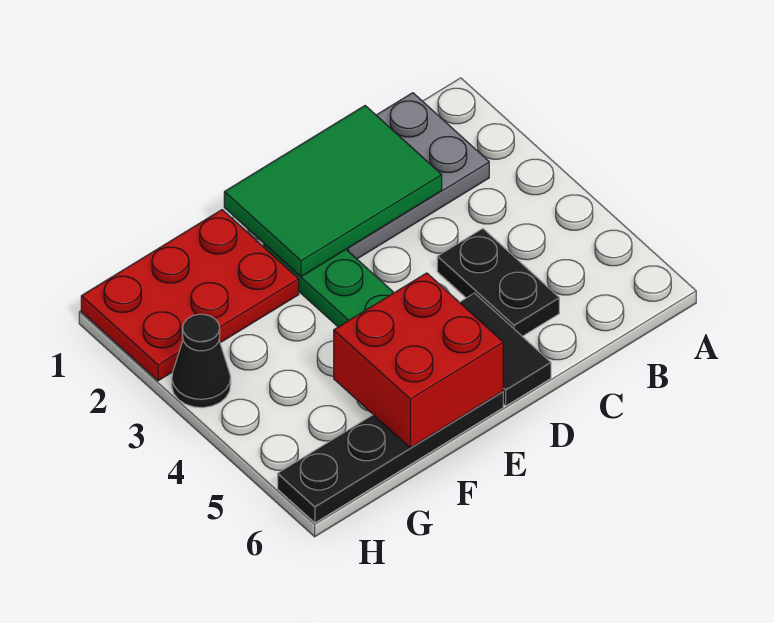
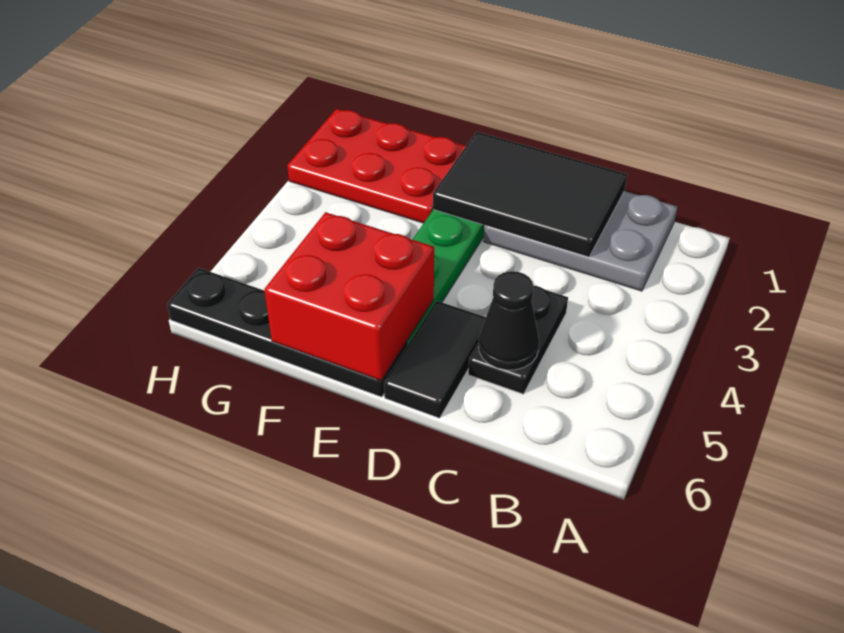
green tile C1:E2 level 2 -> black tile C1:E2 level 2
black cone H3 level 1 -> black cone C5 level 2

